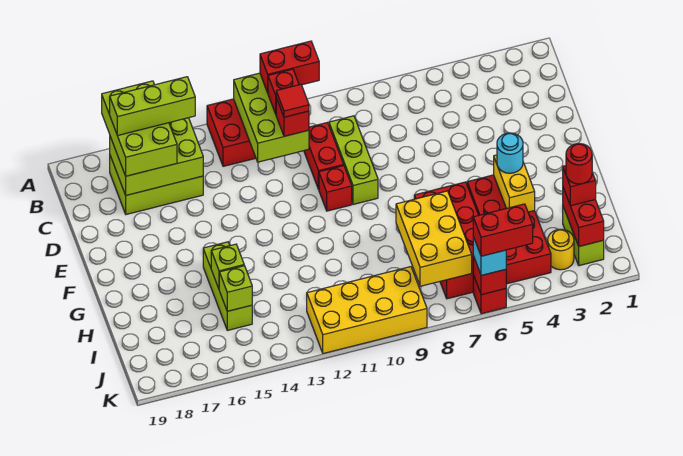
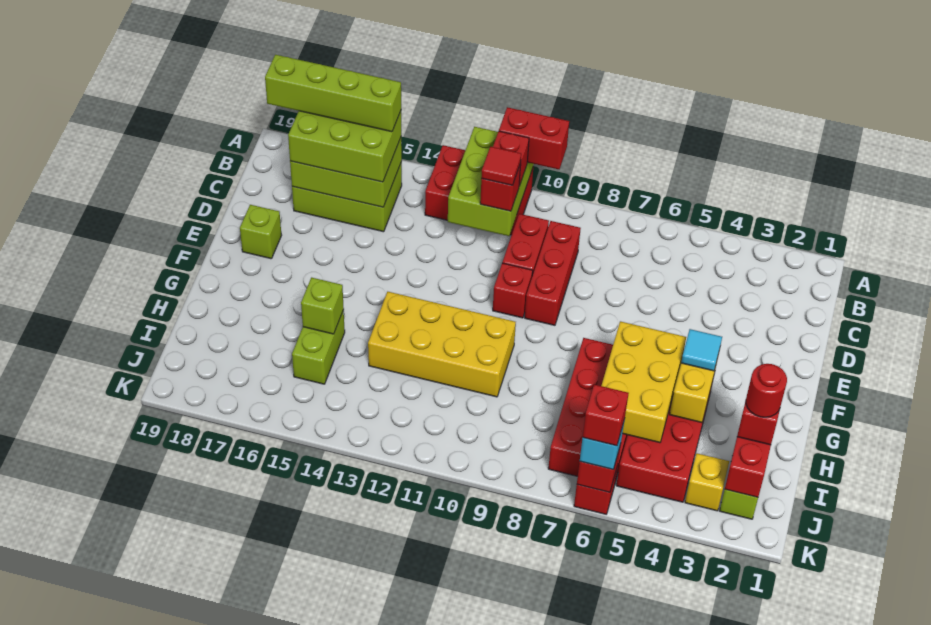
lime brick A16:C17 level 3 -> lime brick B15:C17 level 3
lime brick B15:B17 level 4 -> lime brick B15:B18 level 4
lime brick C9:E9 level 1 -> red brick C9:E9 level 1
cyan round brick G4 level 3 -> cyan tile G4 level 3
lime brick G15:I15 level 1 -> lime brick H15:I15 level 1
yellow brick H7:J8 level 2 -> yellow brick G5:I6 level 2
lime brick I15 level 2 -> lime brick E18 level 1
yellow round brick J3 level 1 -> yellow brick J3 level 1
yellow brick J9:K12 level 1 -> yellow brick G10:H13 level 1
red brick K5:K6 level 4 -> red brick K6 level 4

